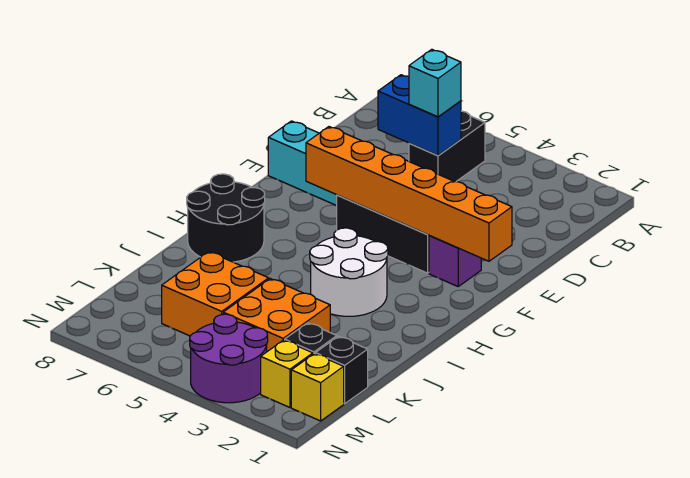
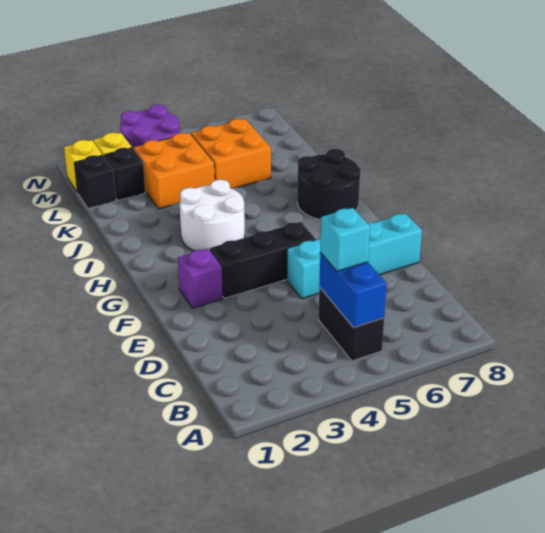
blue brick C5:C6 level 2 -> blue brick B5:C5 level 2
orange brick F1:F6 level 2 -> none

